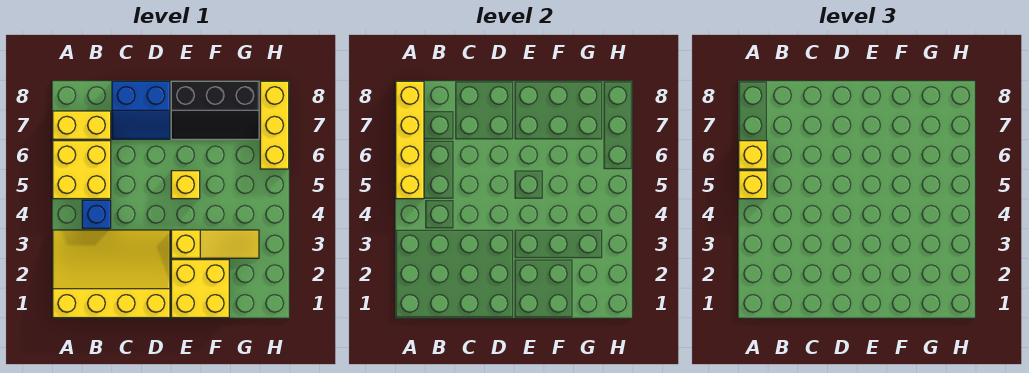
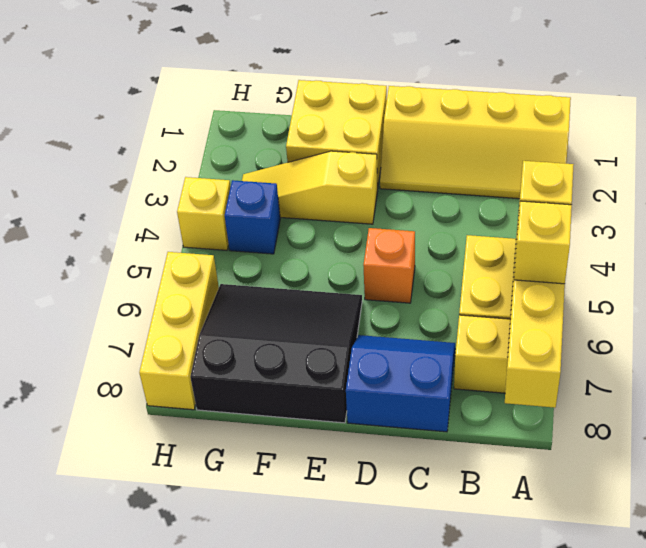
yellow slope A1:D3 level 1 top 1 -> yellow slope A1:D2 level 1 top 1
blue brick B4 level 1 -> blue brick G4 level 1
none -> orange brick D5 level 1
yellow brick E5 level 1 -> yellow brick H4 level 1
black slope E7:G8 level 1 top 8 -> black slope E6:G8 level 1 top 8

